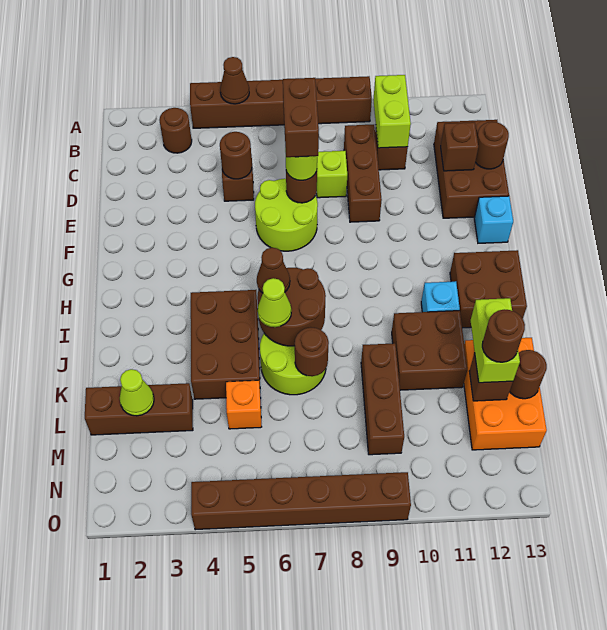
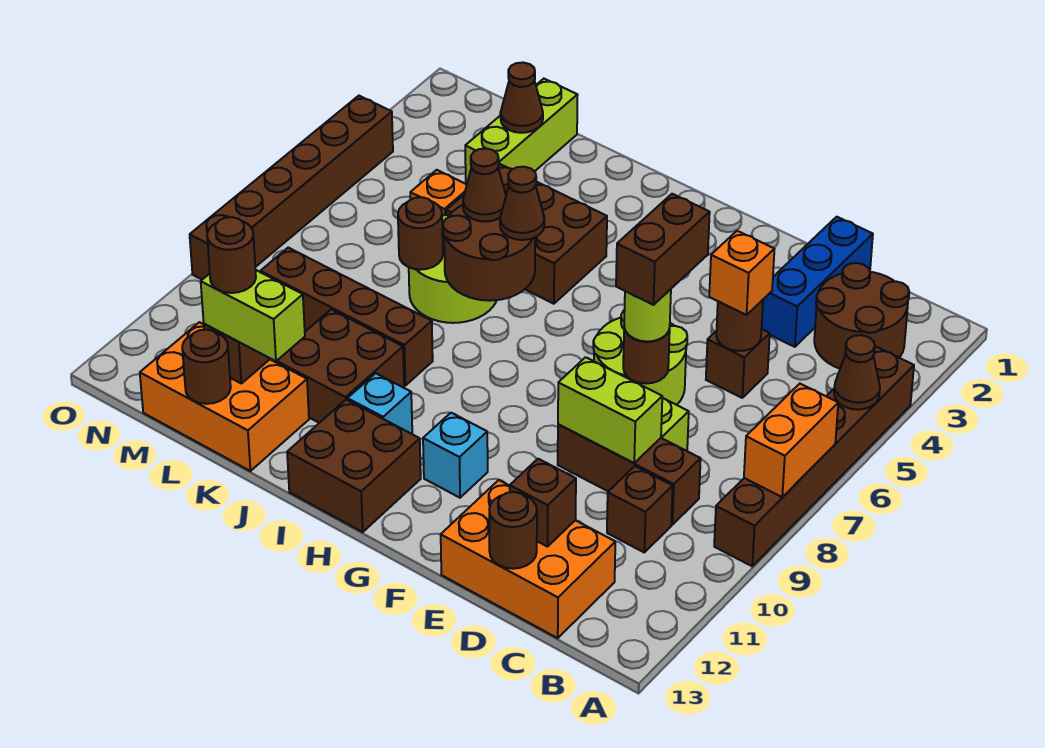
none -> orange brick A7:A8 level 2
brown round brick B3 level 1 -> brown round brick B2:C3 level 1
lime brick B10:C10 level 2 -> lime brick D9:E9 level 2
brown brick C12:E13 level 1 -> orange brick C12:E13 level 1
none -> blue brick D1:D3 level 1
none -> orange brick D5 level 3
brown brick D7:E7 level 4 -> brown brick E6:E7 level 4
cyan brick F13 level 1 -> cyan brick G11 level 1
lime cone J6 level 3 -> brown cone J6 level 3
brown brick K9:M9 level 1 -> brown brick J9:M9 level 1
brown brick L1:L3 level 1 -> lime brick L1:L3 level 1
lime cone L2 level 2 -> brown cone L2 level 2

